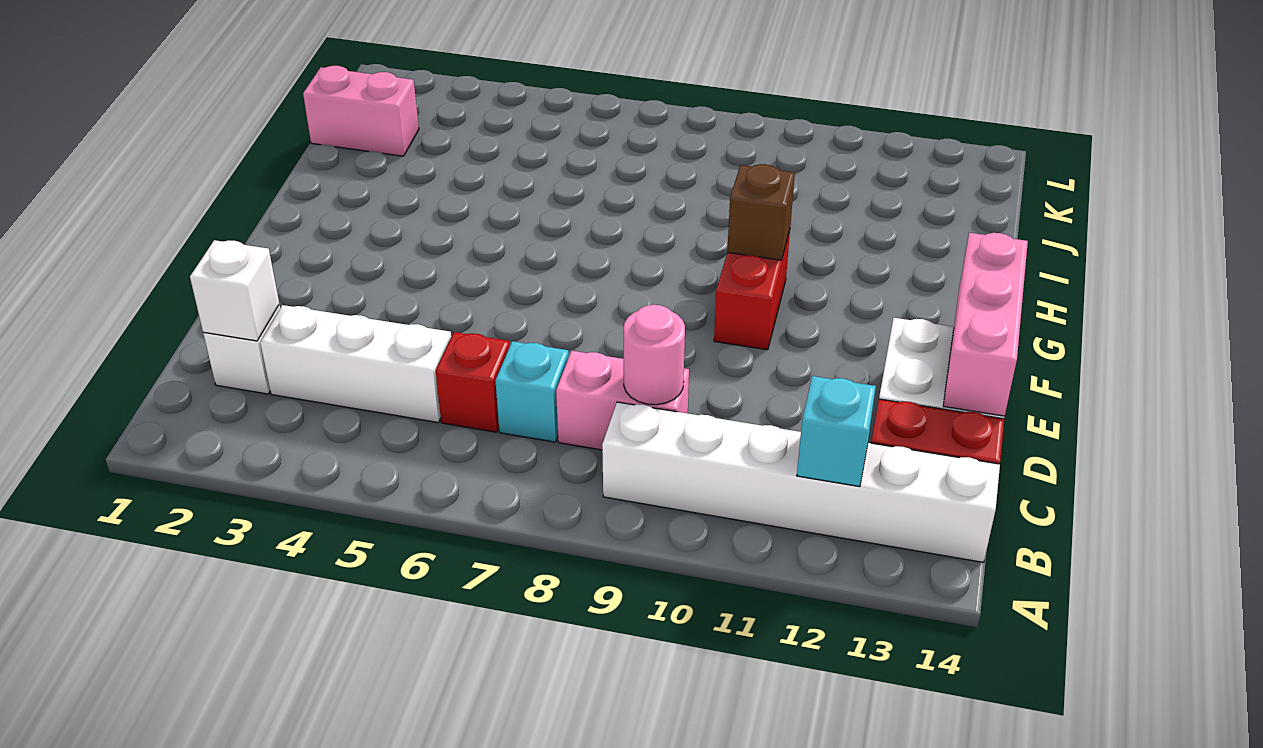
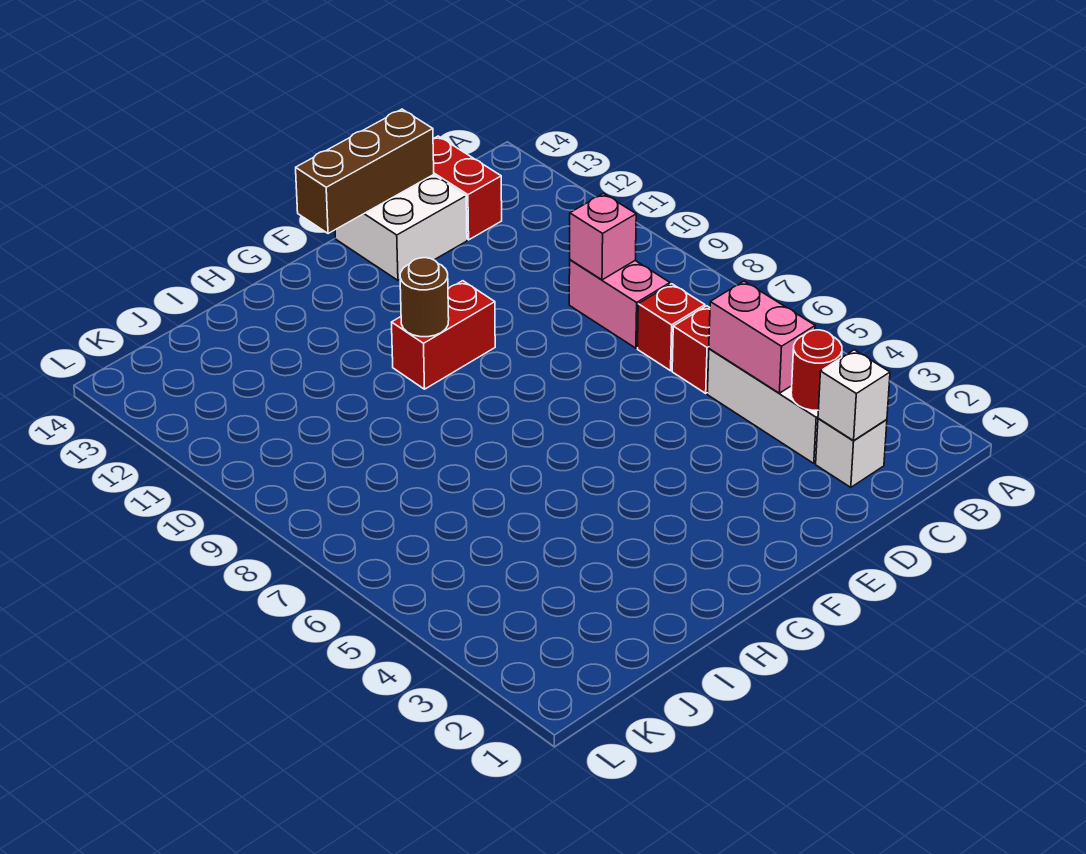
white brick B9:B14 level 1 -> none
cyan brick B12 level 2 -> none
none -> red round brick C3 level 2
cyan brick C7 level 1 -> red brick C7 level 1
pink round brick C9 level 2 -> pink brick C9 level 2
pink brick D14:F14 level 2 -> brown brick D14:F14 level 2
brown brick G10 level 2 -> brown round brick G10 level 2
pink brick J1:J2 level 1 -> pink brick C4:C5 level 2

